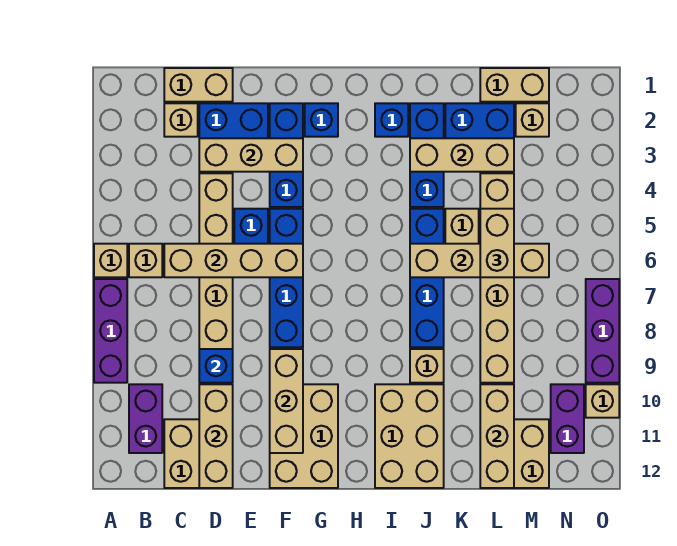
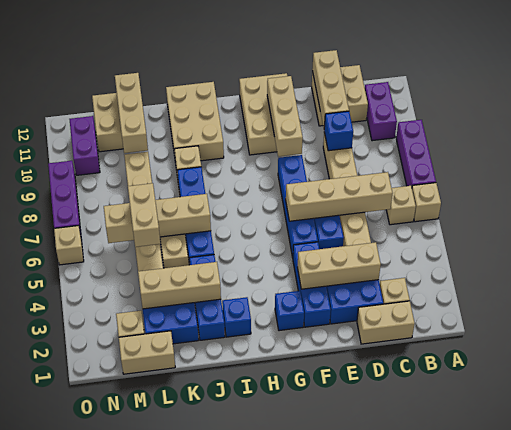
tan brick O10 level 1 -> tan brick O6 level 1

